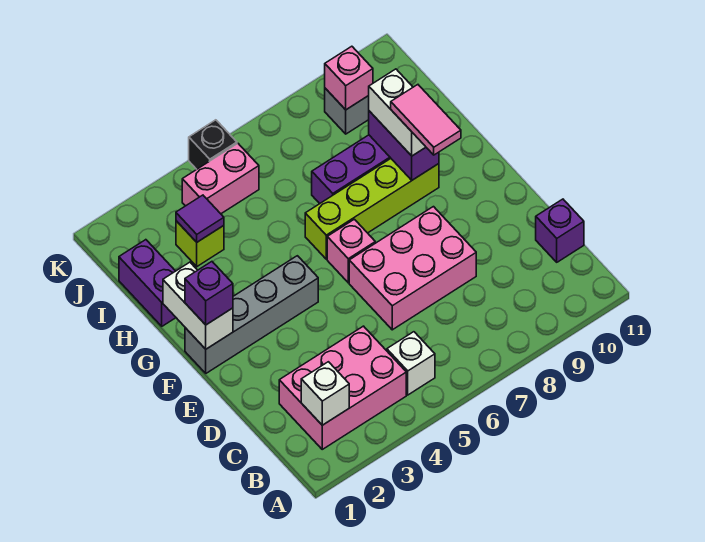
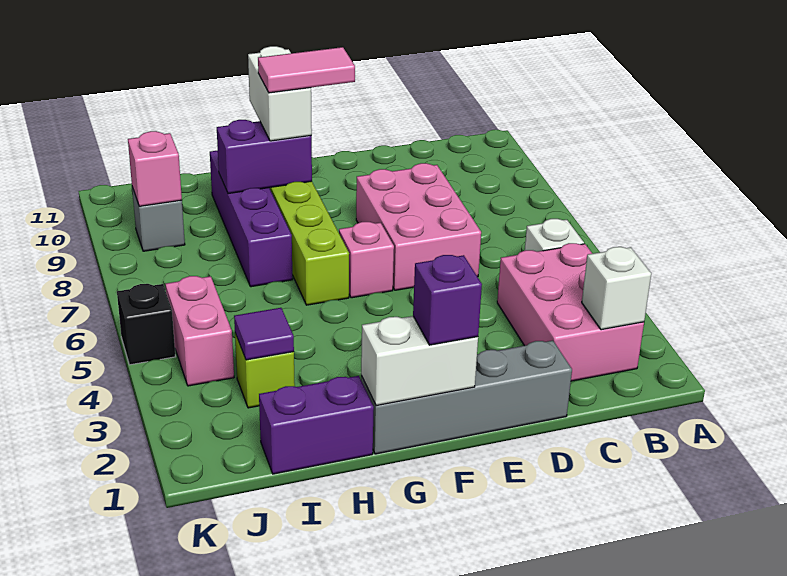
purple brick C11 level 1 -> none
grey brick F1:F4 level 1 -> grey brick D1:G1 level 1
white brick G9:H9 level 3 -> white brick G9:G10 level 3

